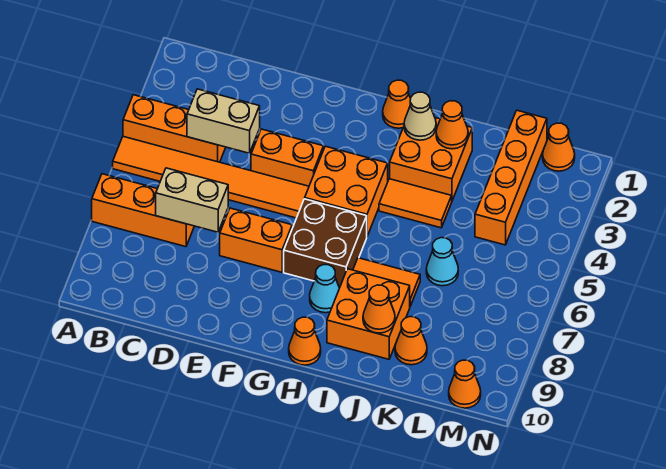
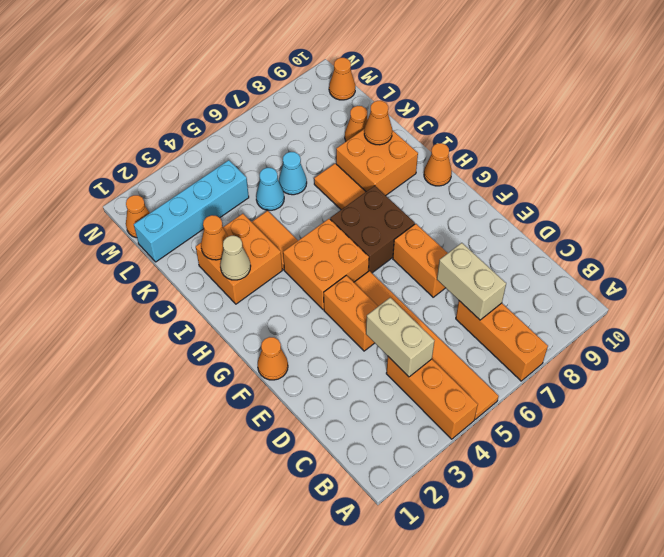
orange cone H1 level 1 -> orange cone F1 level 1
cyan cone H8 level 1 -> cyan cone K5 level 1
orange brick L1:L4 level 1 -> cyan brick L1:L4 level 1

